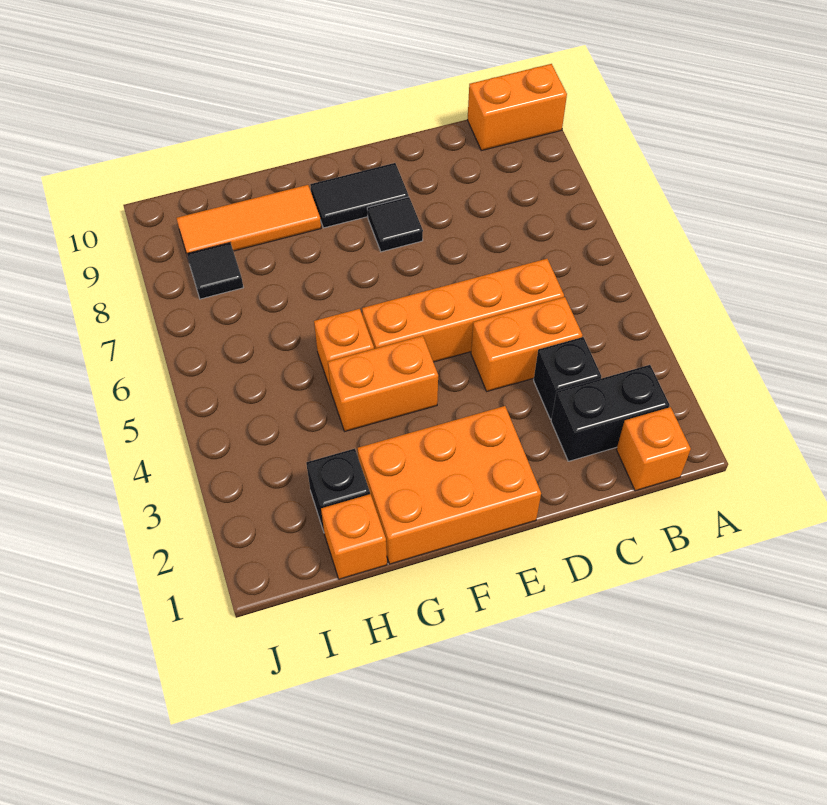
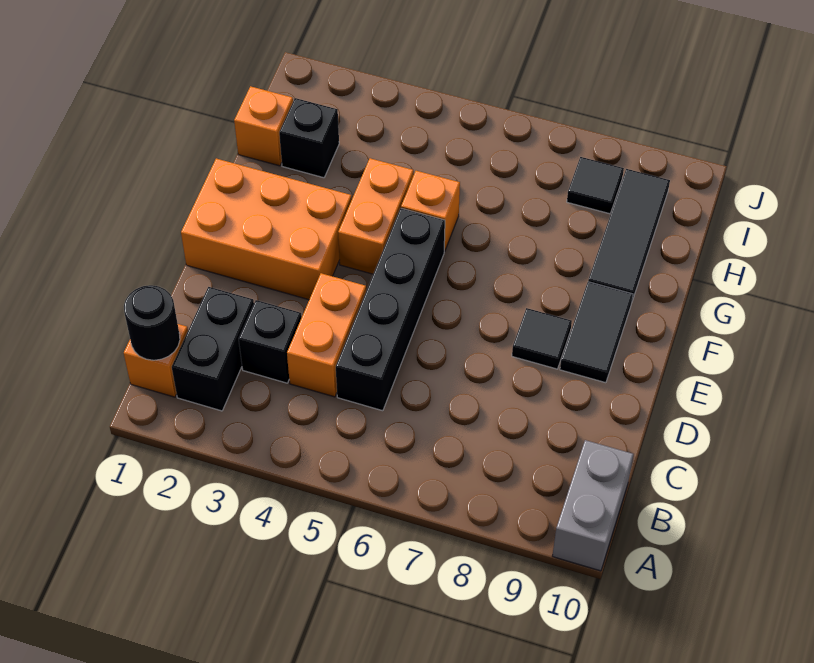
orange brick A10:B10 level 1 -> grey brick A10:B10 level 1
none -> black round brick B1 level 2
orange brick C5:F5 level 1 -> black brick C5:F5 level 1
orange brick E1:G2 level 1 -> orange brick E1:F3 level 1
orange tile G9:I9 level 1 -> black tile G9:I9 level 1

